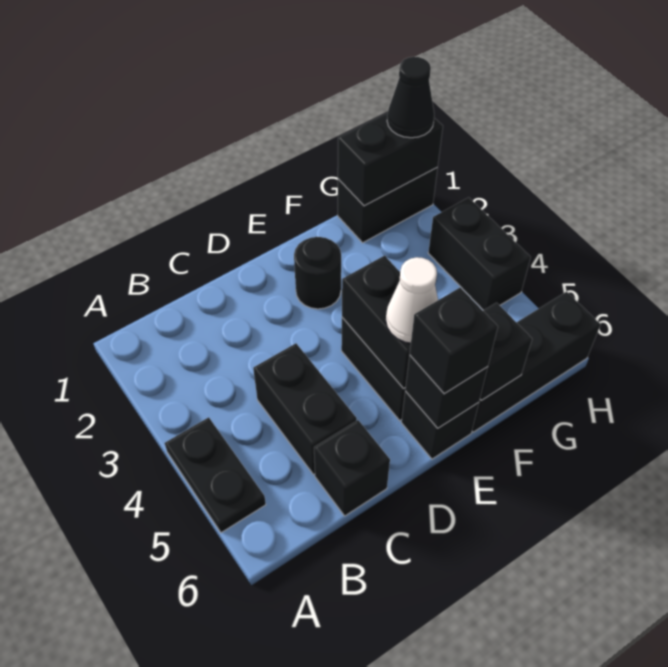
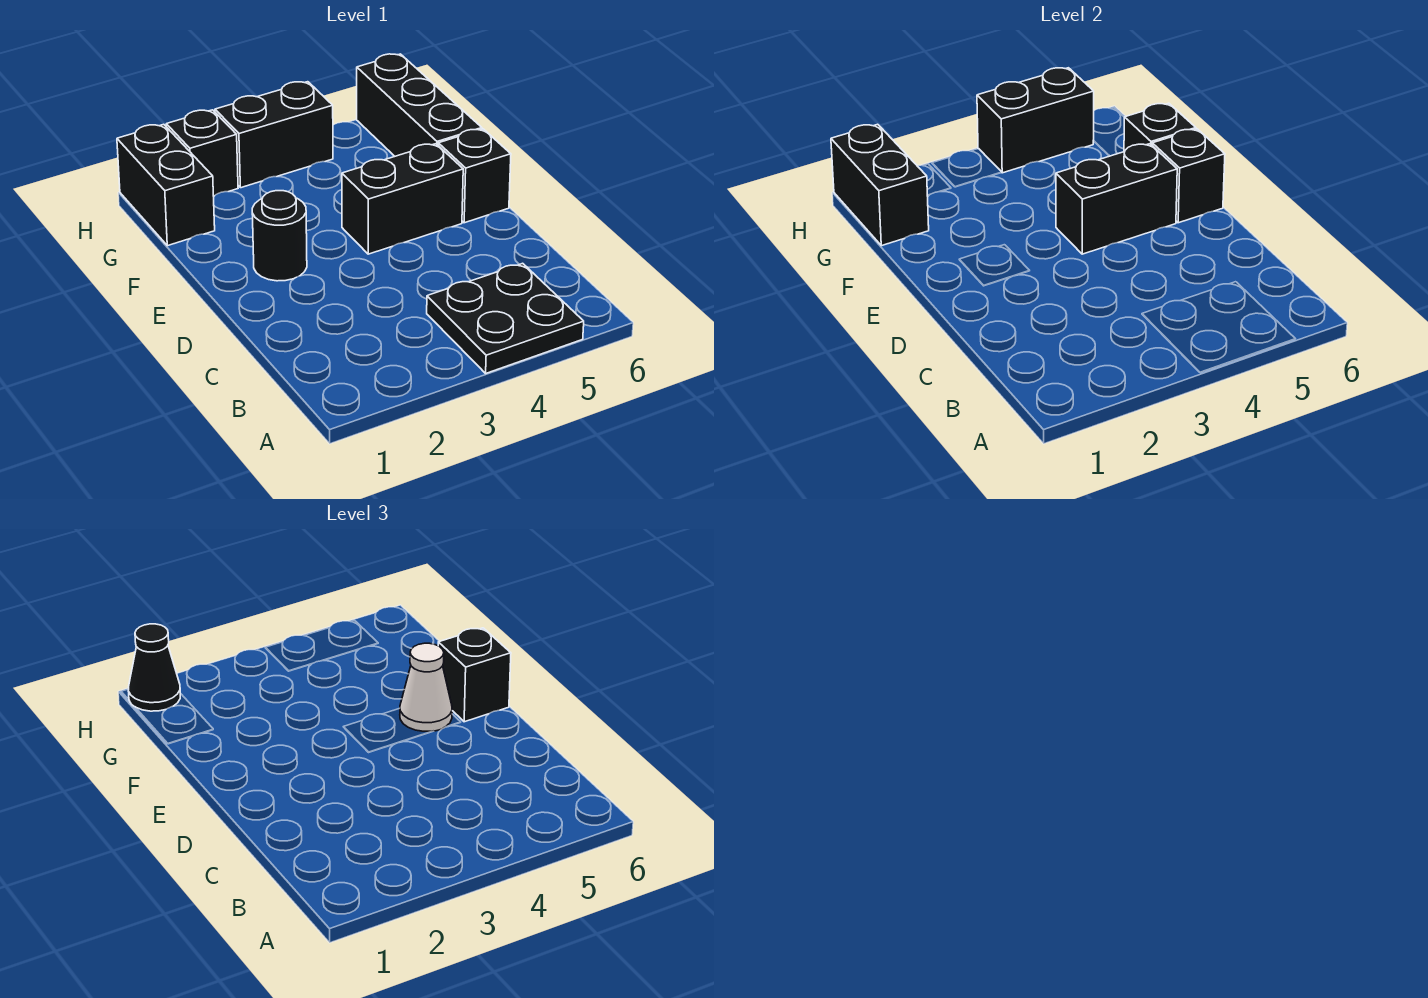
black plate A4:A5 level 1 -> black plate A4:B5 level 1
black brick C4:C5 level 1 -> black brick H4:H5 level 2
black brick C6 level 1 -> black brick H2 level 1

